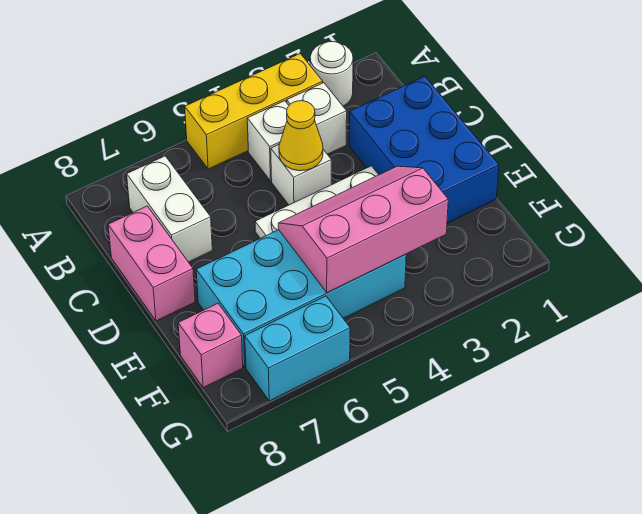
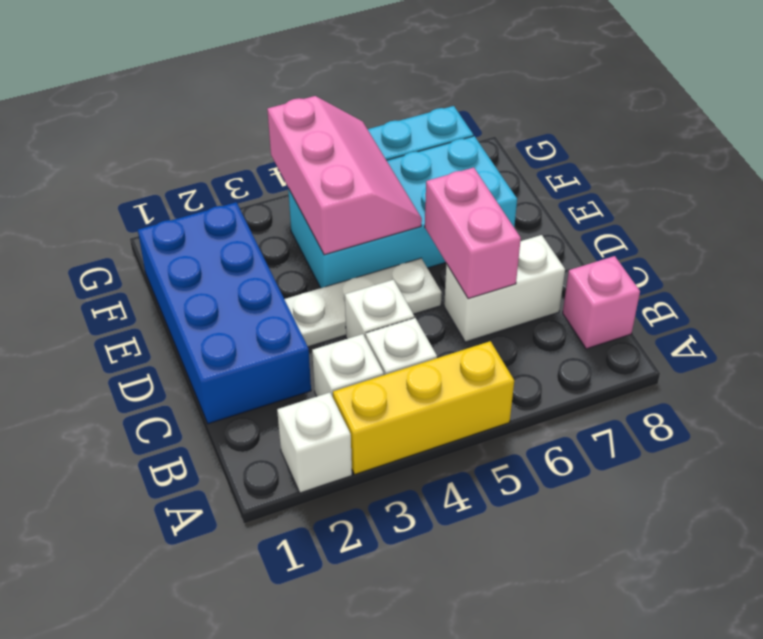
white round brick A2 level 1 -> white brick A2 level 1
white brick B7:C7 level 1 -> white brick C6:C7 level 1
blue brick C1:E2 level 1 -> blue brick C1:F2 level 1
yellow cone C4 level 2 -> none
pink brick C8:D8 level 1 -> pink brick C6:D6 level 2
pink slope E3:F5 level 2 top F -> pink slope E4:G5 level 2 top 4
pink brick F8 level 1 -> pink brick B8 level 1

